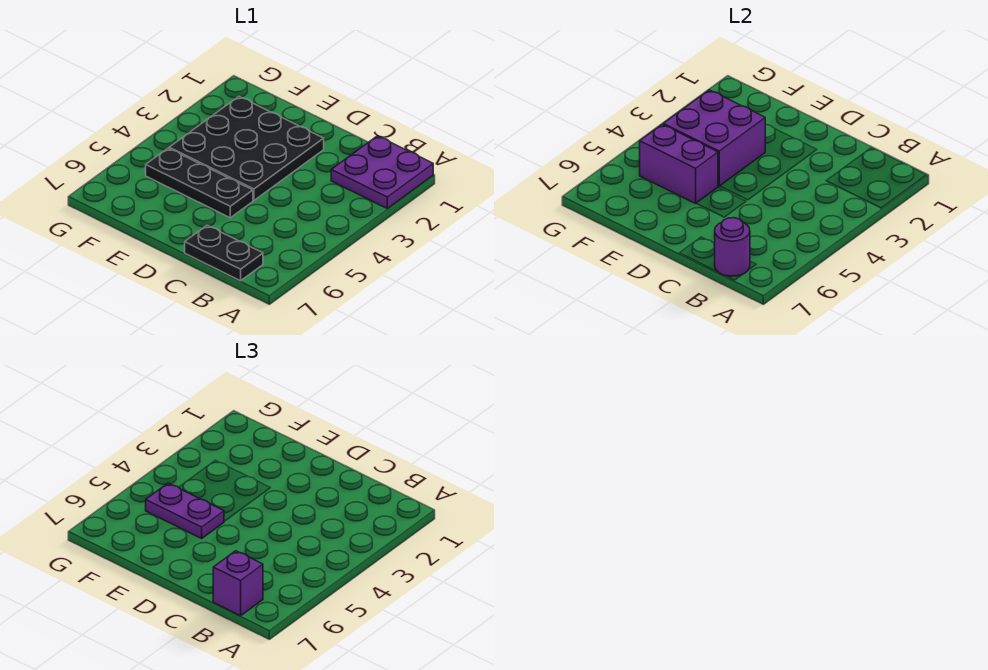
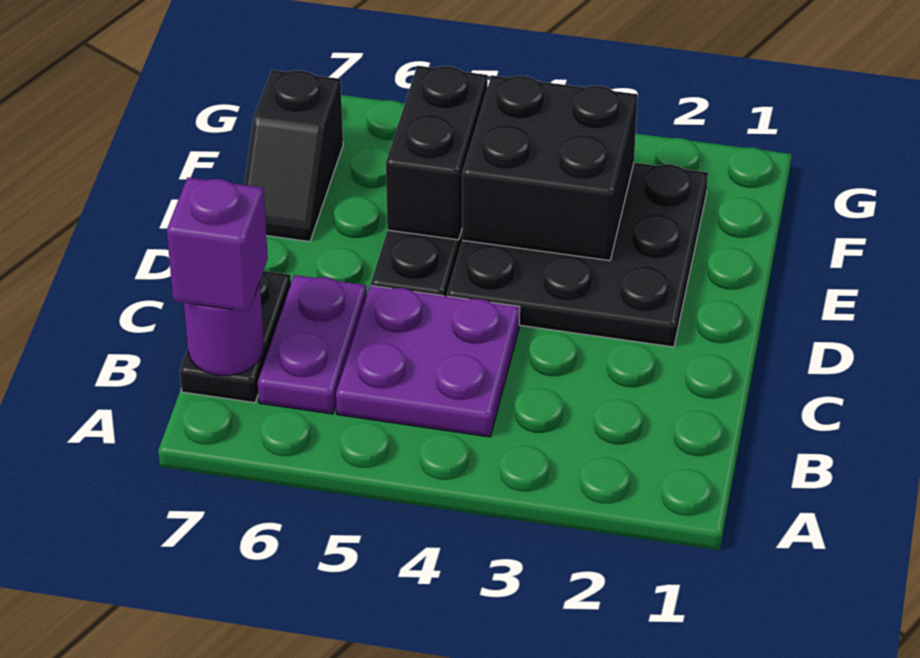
purple plate A1:B2 level 1 -> purple plate B4:C5 level 1
purple brick E3:F4 level 2 -> black brick E3:F4 level 2
purple brick E5:F5 level 2 -> black brick E5:F5 level 2
purple plate E5:F5 level 3 -> purple plate B6:C6 level 1
none -> black slope E7:F7 level 1 top F

